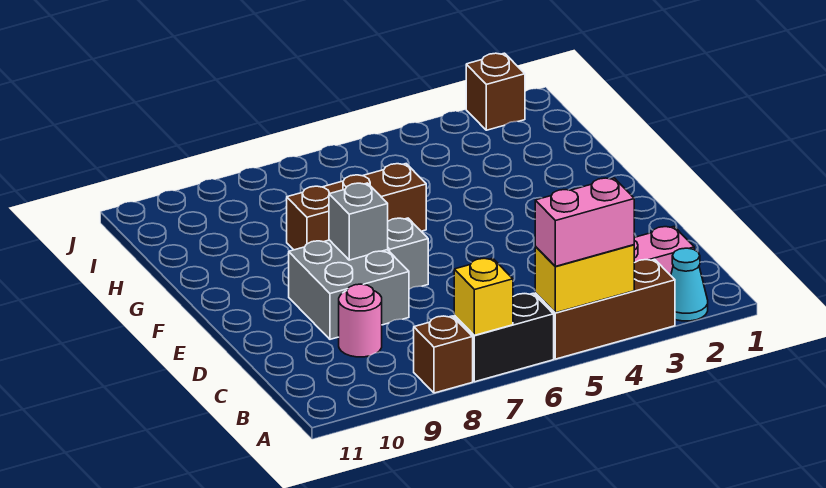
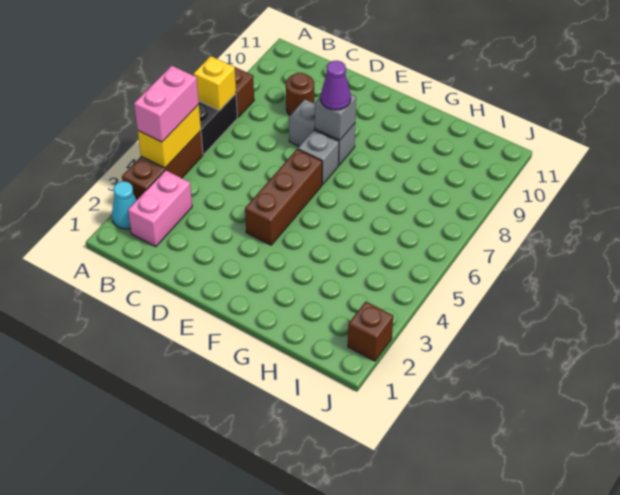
pink round brick C9 level 1 -> brown round brick C9 level 1
grey brick D8:E9 level 1 -> grey brick D8:E8 level 1
none -> purple cone E8 level 3
brown brick G6:G8 level 1 -> brown brick E4:E6 level 1

